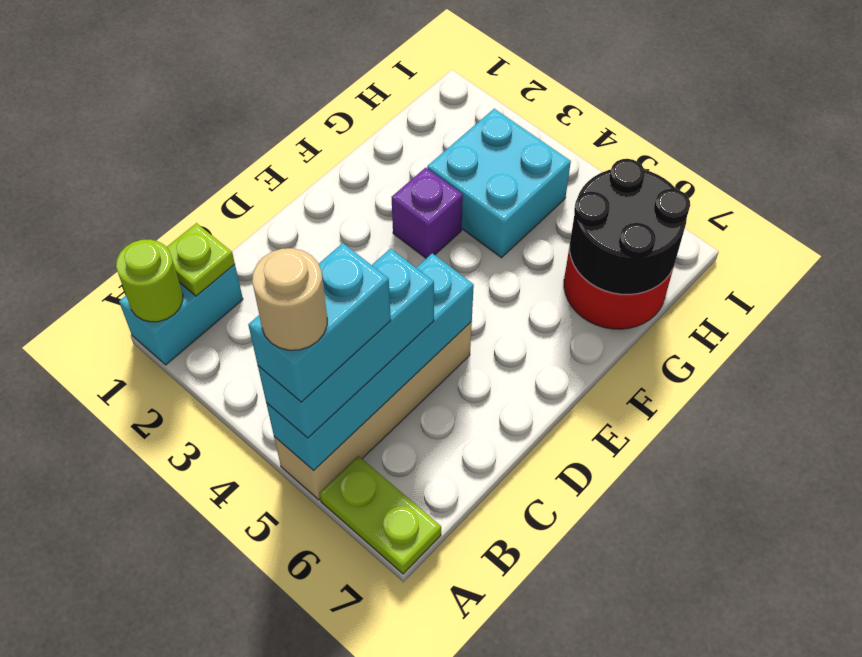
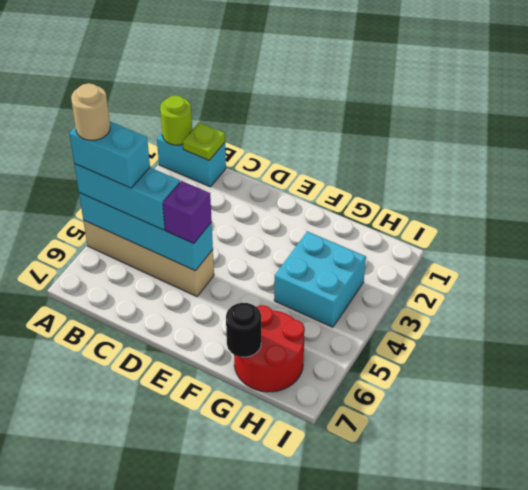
lime plate A6:A7 level 1 -> none
purple brick F3 level 1 -> purple brick D5 level 3
black round brick G6:H7 level 2 -> black round brick G7 level 2

